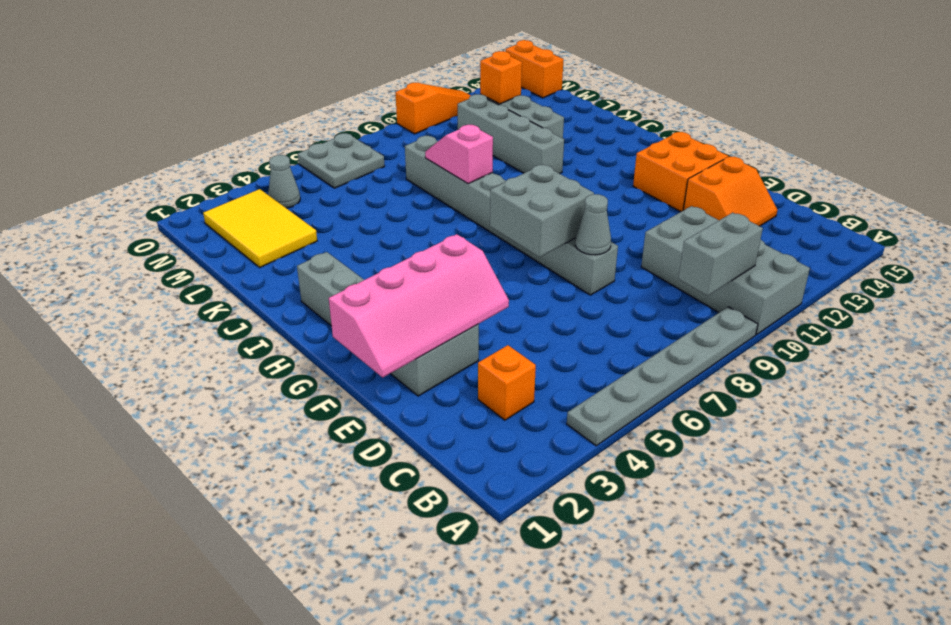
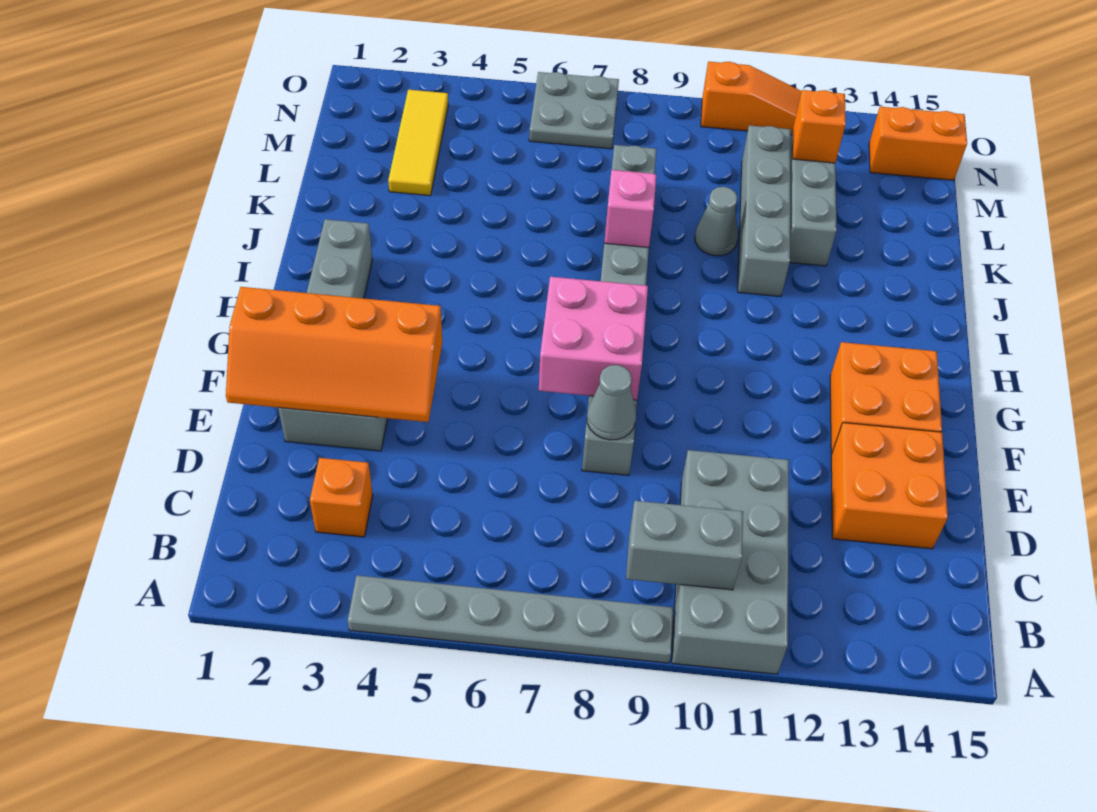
orange slope D13:E14 level 1 top E -> orange brick D13:E14 level 1
pink slope E1:F4 level 2 top F -> orange slope E1:F4 level 2 top F
grey brick F7:G8 level 2 -> pink brick F7:G8 level 2
yellow tile L2:N3 level 1 -> yellow tile L3:N3 level 1
grey cone N4 level 1 -> grey cone K10 level 1
orange brick N15:O15 level 1 -> orange brick N14:N15 level 1

